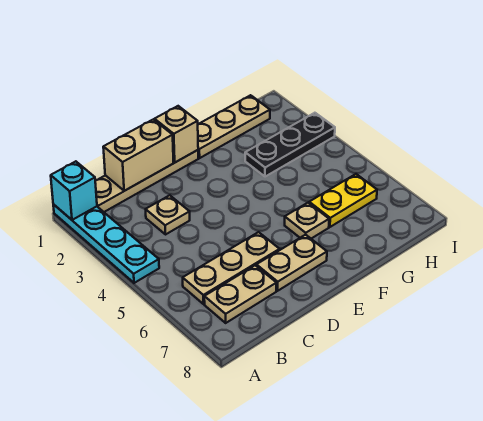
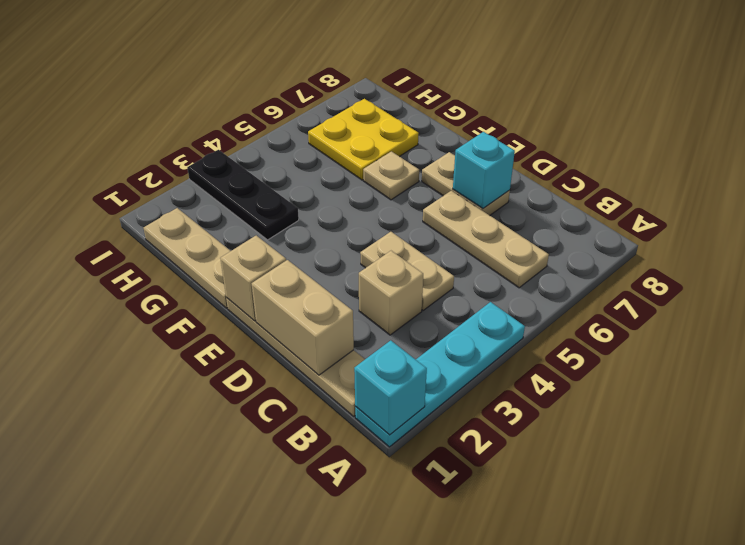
tan plate B7:C7 level 1 -> tan plate C4:D4 level 1
tan plate C3 level 1 -> tan brick C3 level 1
none -> cyan brick D7 level 2
yellow plate G6:H6 level 1 -> yellow plate G6:H7 level 1

